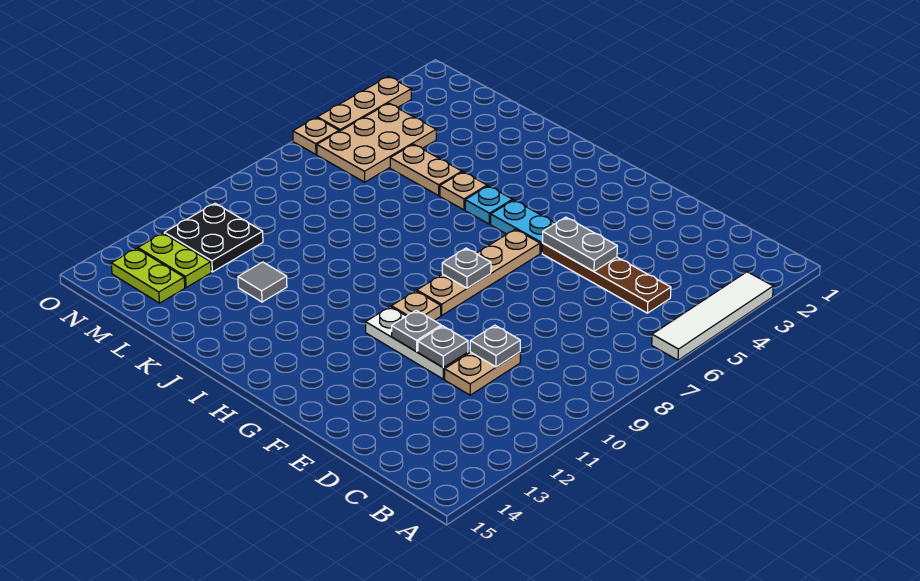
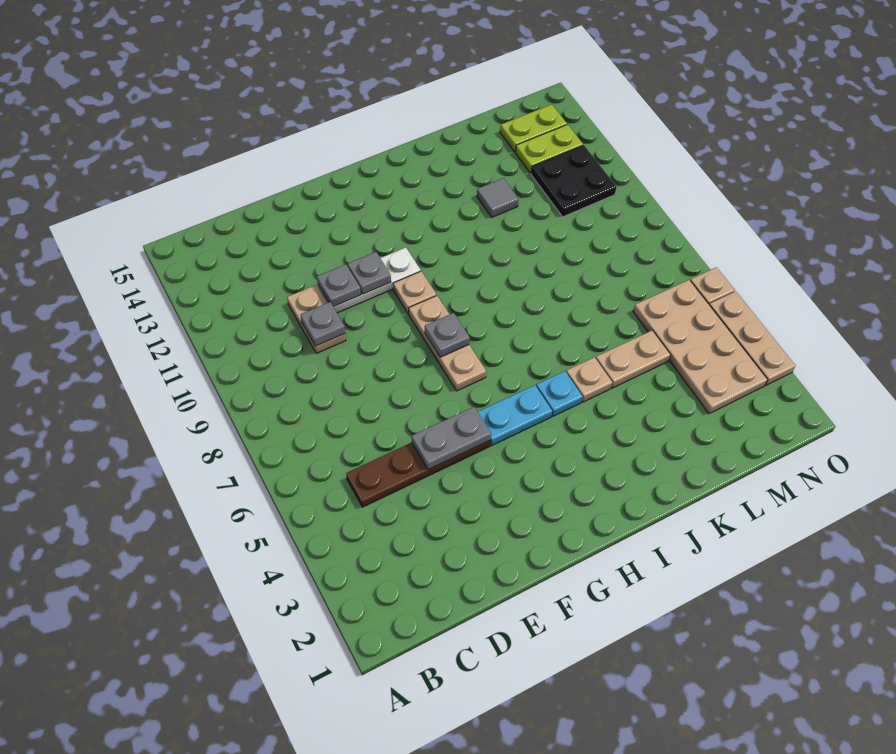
white tile A3:A6 level 1 -> none
tan plate G6:G9 level 1 -> tan plate G7:G9 level 1
tan plate M4:N6 level 1 -> tan plate M3:N6 level 1

